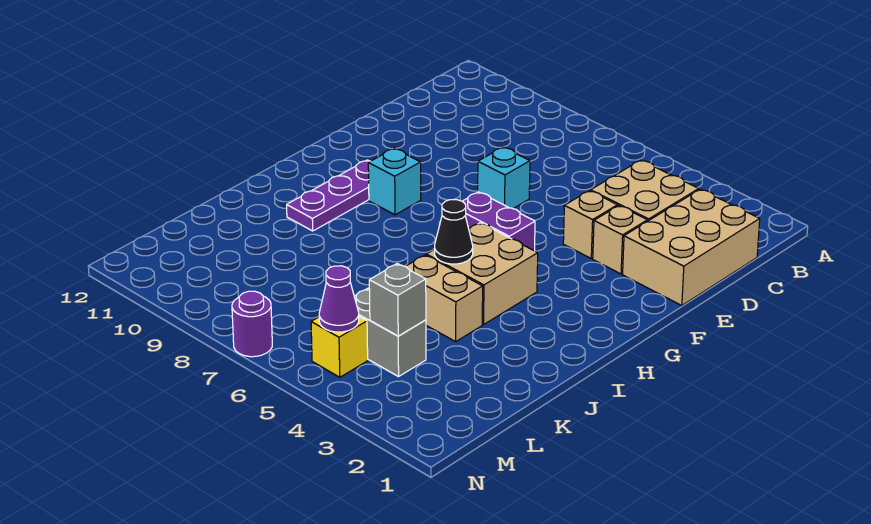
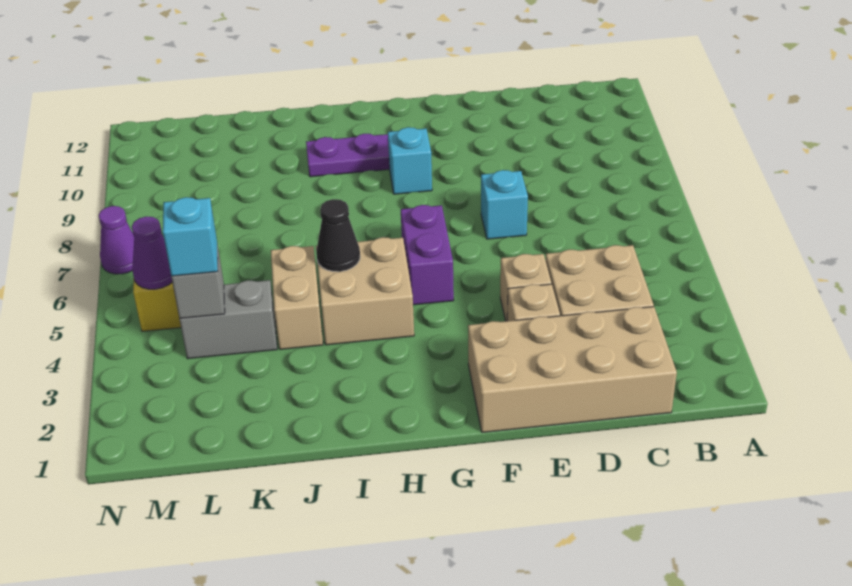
tan brick C1:E2 level 1 -> tan brick C1:F2 level 1
grey brick L4:L5 level 1 -> grey brick K4:L4 level 1
none -> cyan brick L4 level 3
purple round brick N7 level 1 -> purple cone N7 level 1

